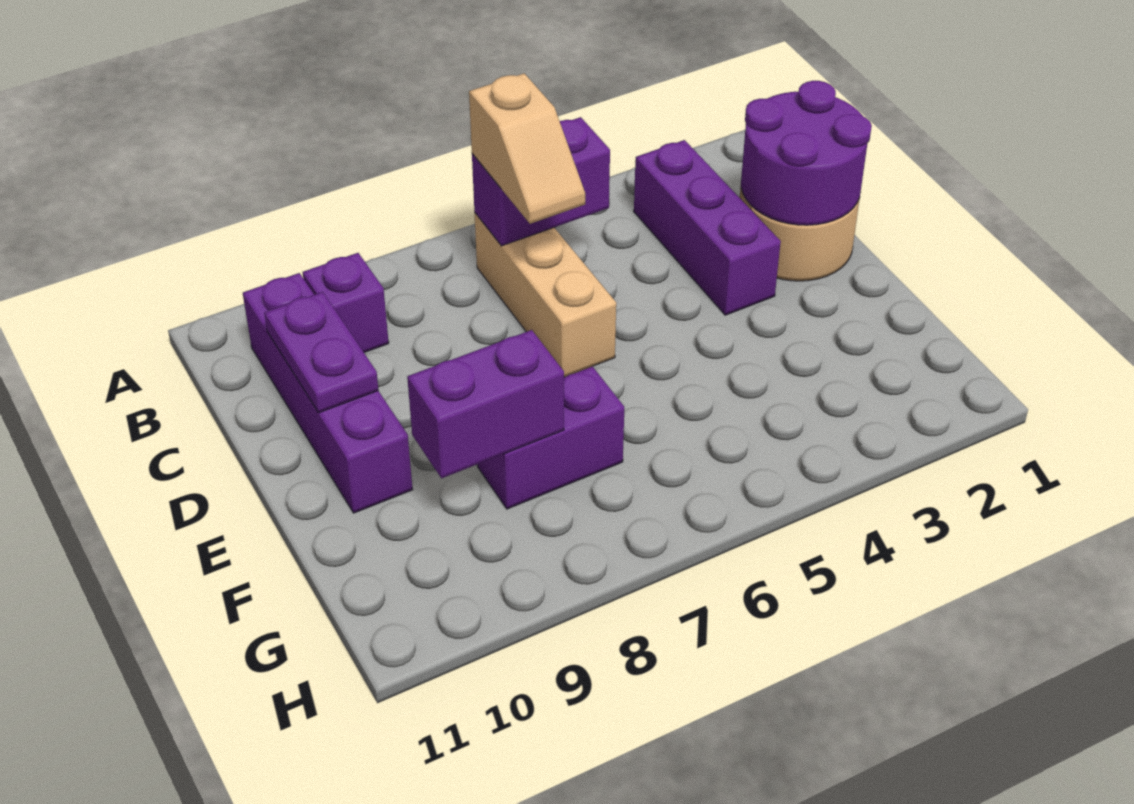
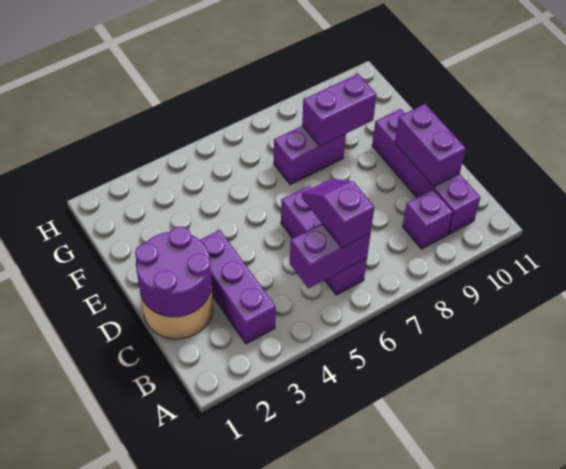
tan brick B6:D6 level 1 -> purple brick B6:D6 level 1
tan slope B6:C6 level 3 top B -> purple slope B6:C6 level 3 top B
purple plate C10:D10 level 2 -> purple brick C10:D10 level 2

